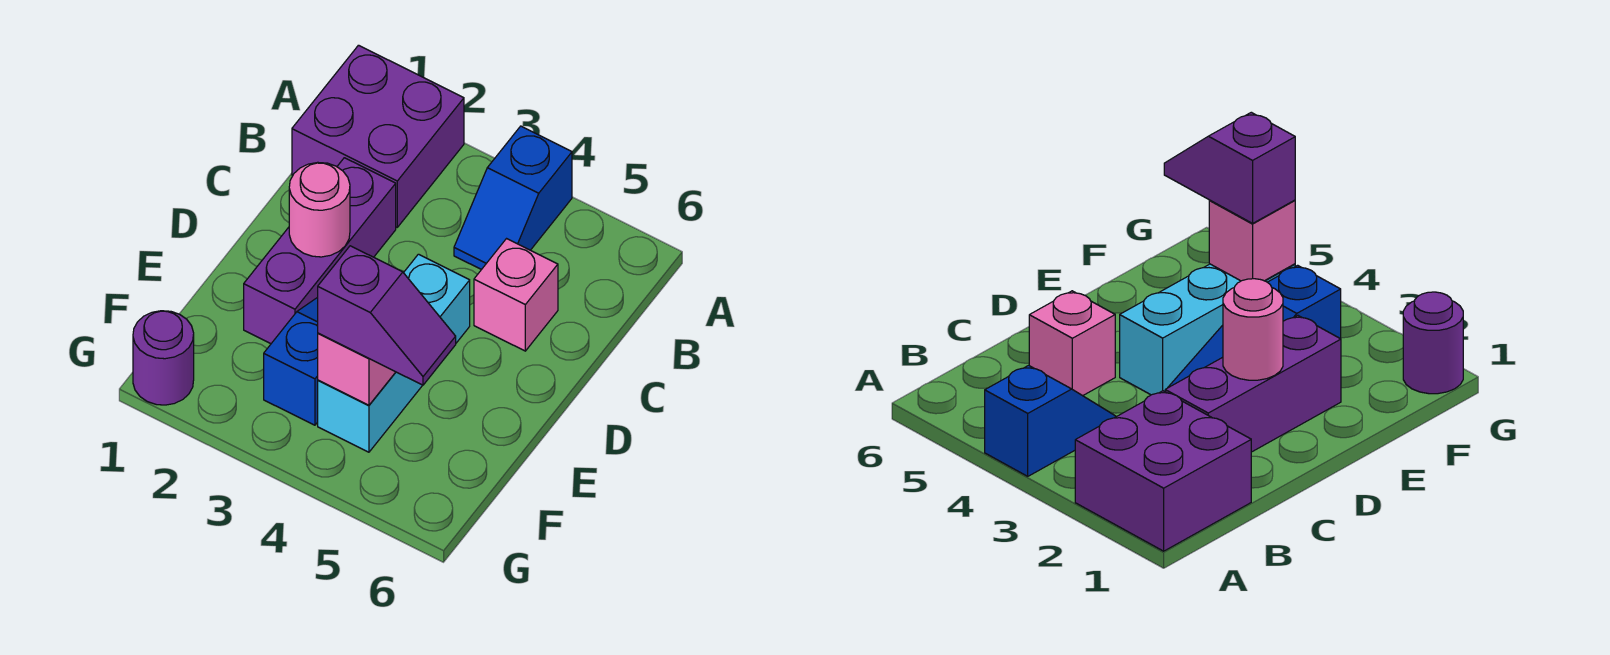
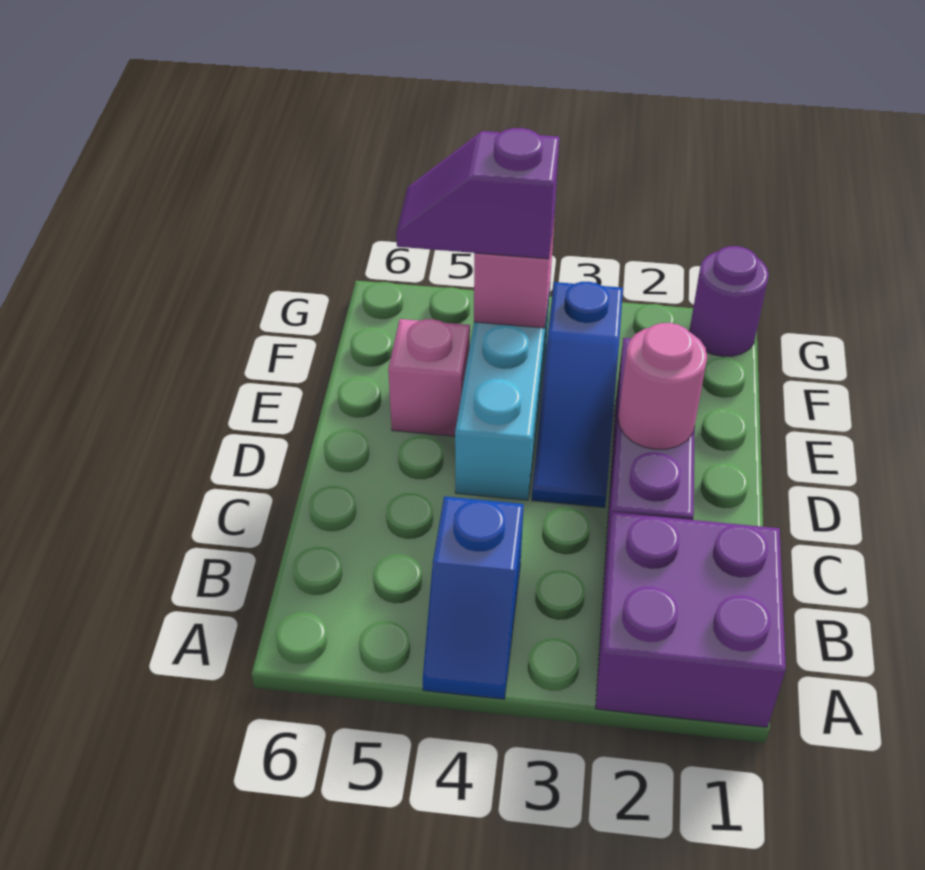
blue slope A4:B4 level 1 top A -> blue slope A4:B4 level 1 top B
pink brick C5 level 1 -> pink brick E5 level 1

